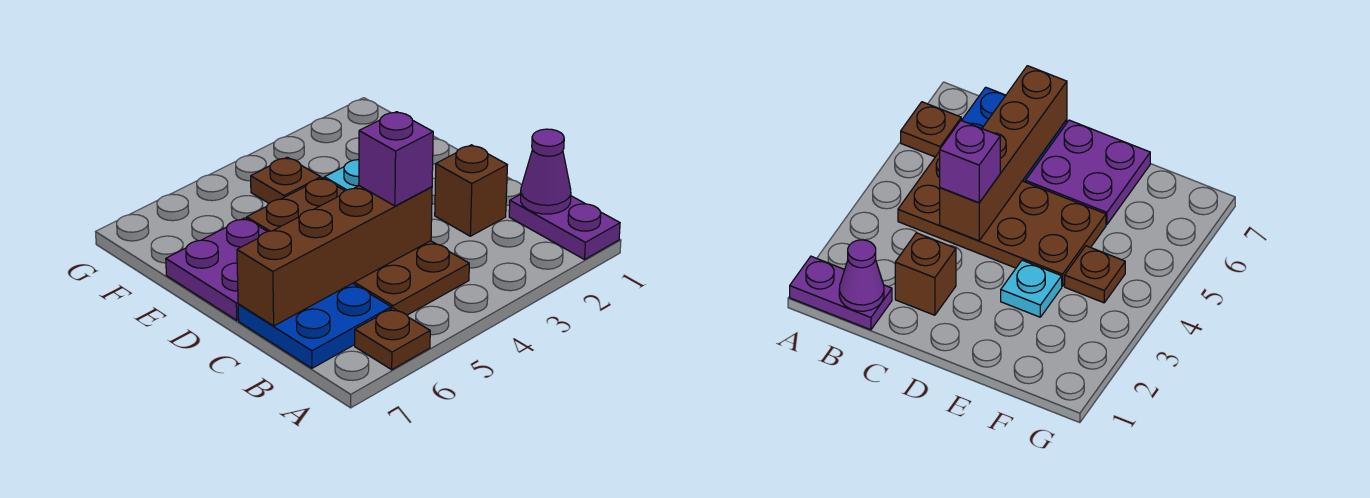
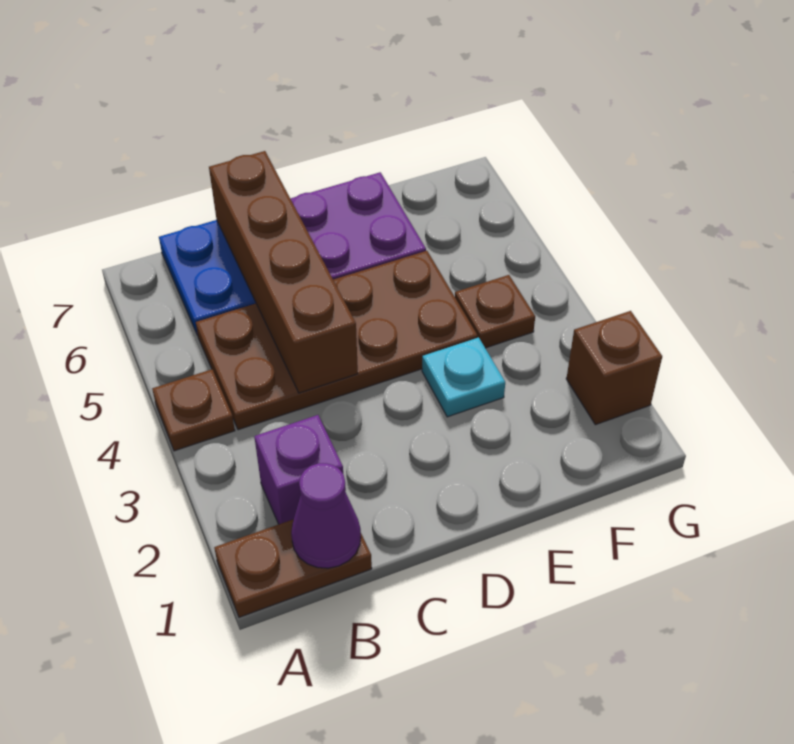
purple plate A1:B1 level 1 -> brown plate A1:B1 level 1
brown plate A6 level 1 -> brown plate A4 level 1
brown brick C2 level 1 -> brown brick G2 level 1
purple brick C4 level 3 -> purple brick B2 level 1

